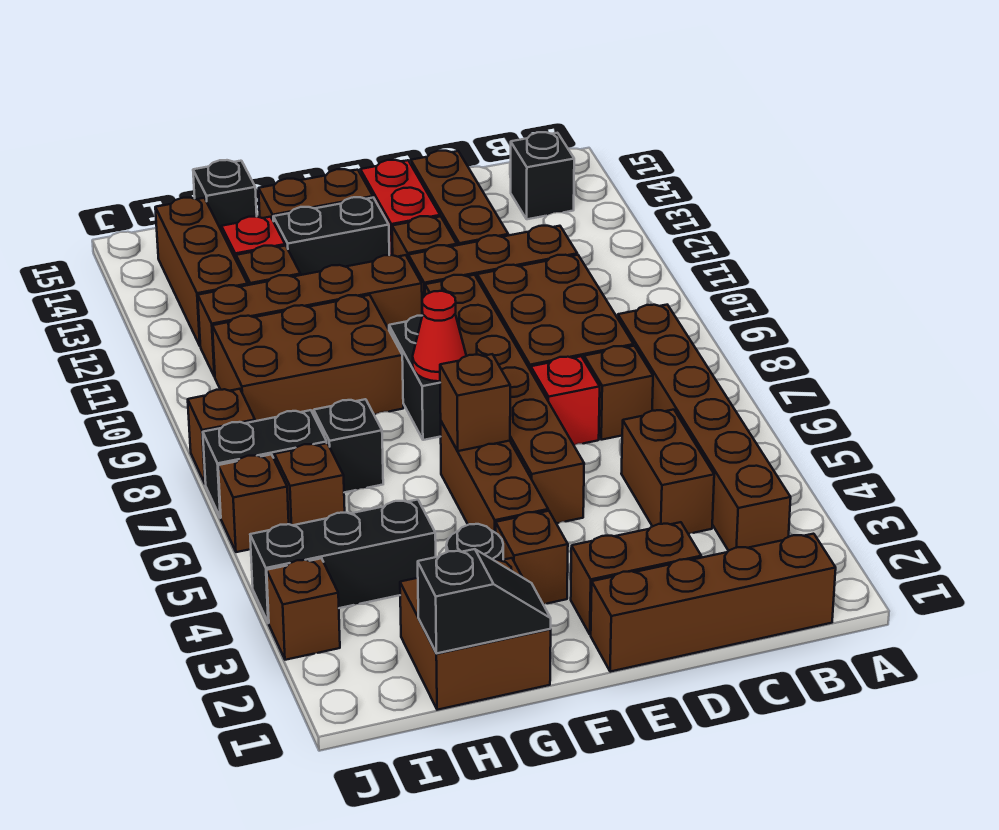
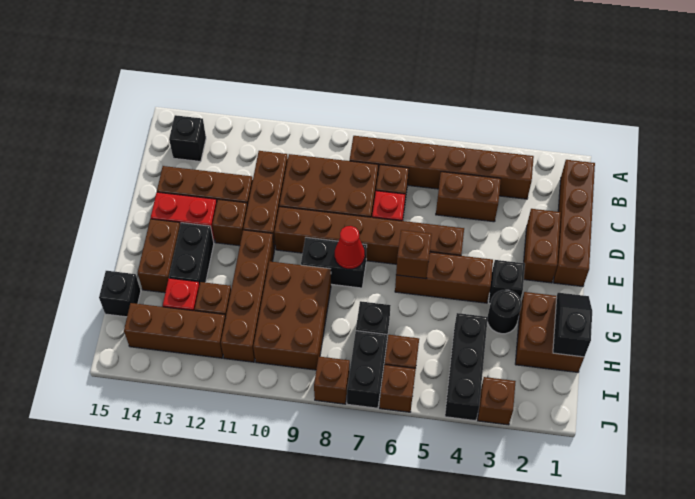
brown brick F3 level 1 -> black brick F3 level 1

